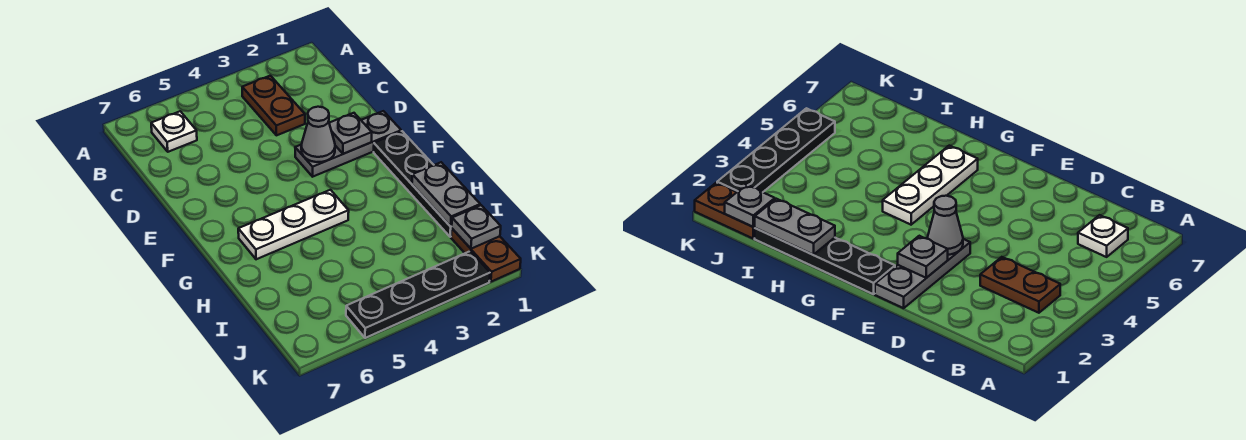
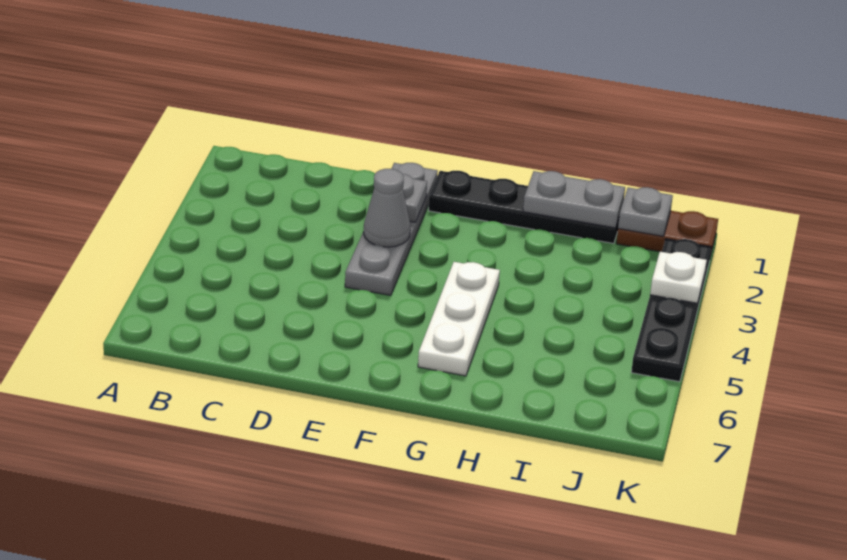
brown plate B3:C3 level 1 -> none
white plate B6 level 1 -> white plate K3 level 2
grey plate E1:E3 level 1 -> grey plate E1:E4 level 1

